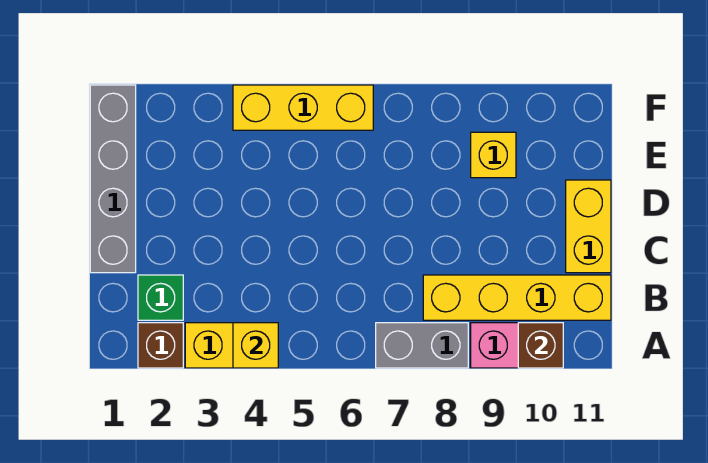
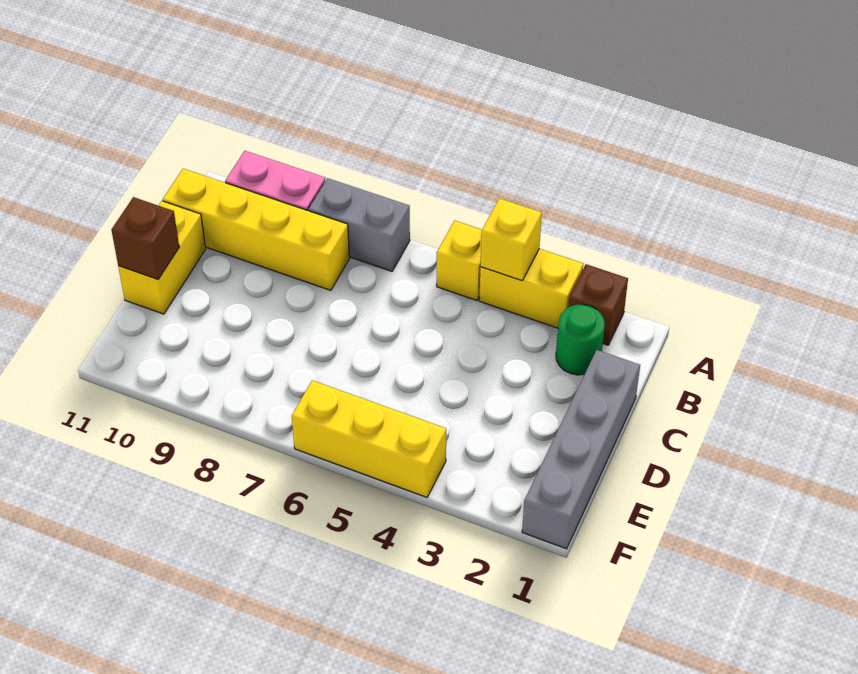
brown brick A10 level 2 -> brown brick D11 level 2
green brick B2 level 1 -> green round brick B2 level 1
yellow brick E9 level 1 -> yellow brick A5 level 1

